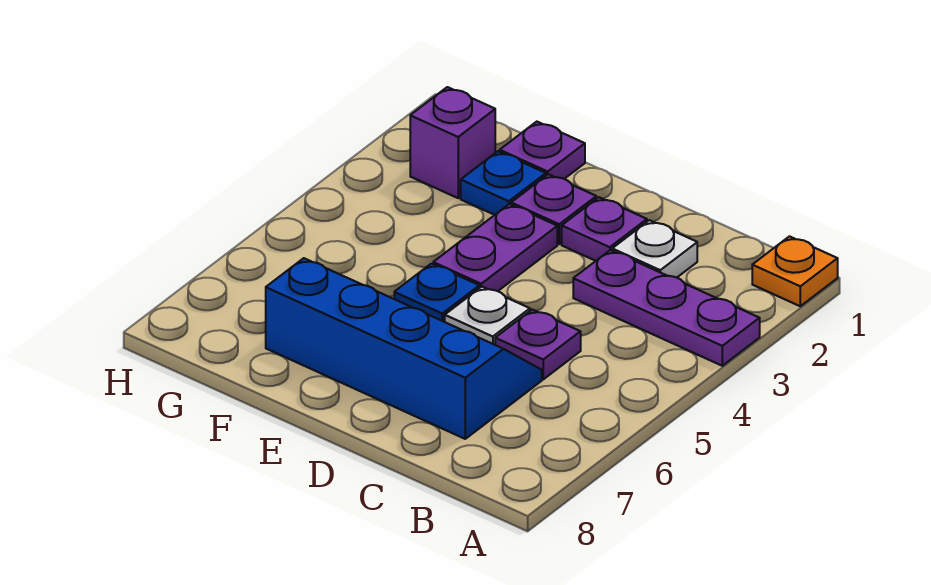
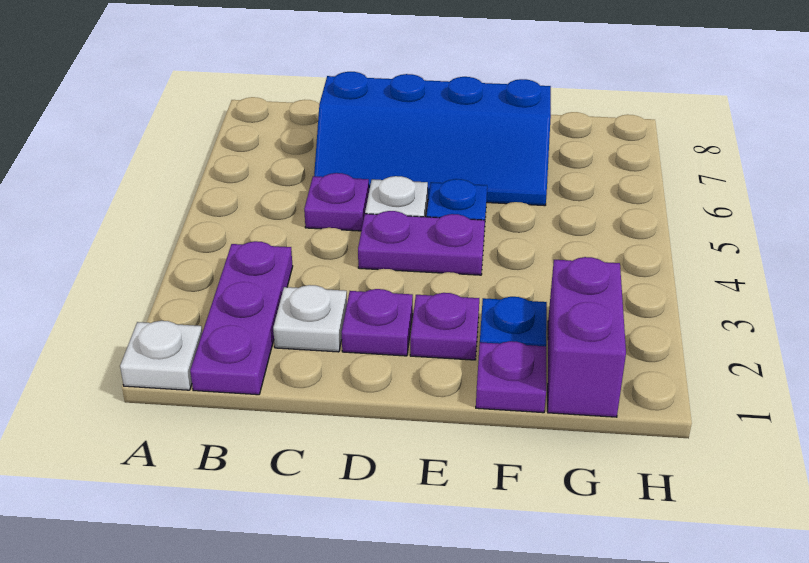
orange plate A1 level 1 -> white plate A1 level 1
purple plate A3:C3 level 1 -> purple plate B1:B3 level 1
purple plate E3:E4 level 1 -> purple plate D4:E4 level 1
purple brick G2 level 1 -> purple brick G1:G2 level 1

